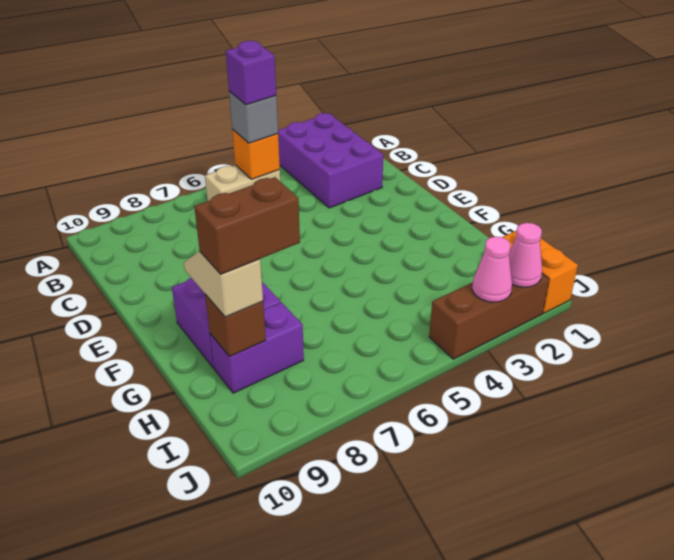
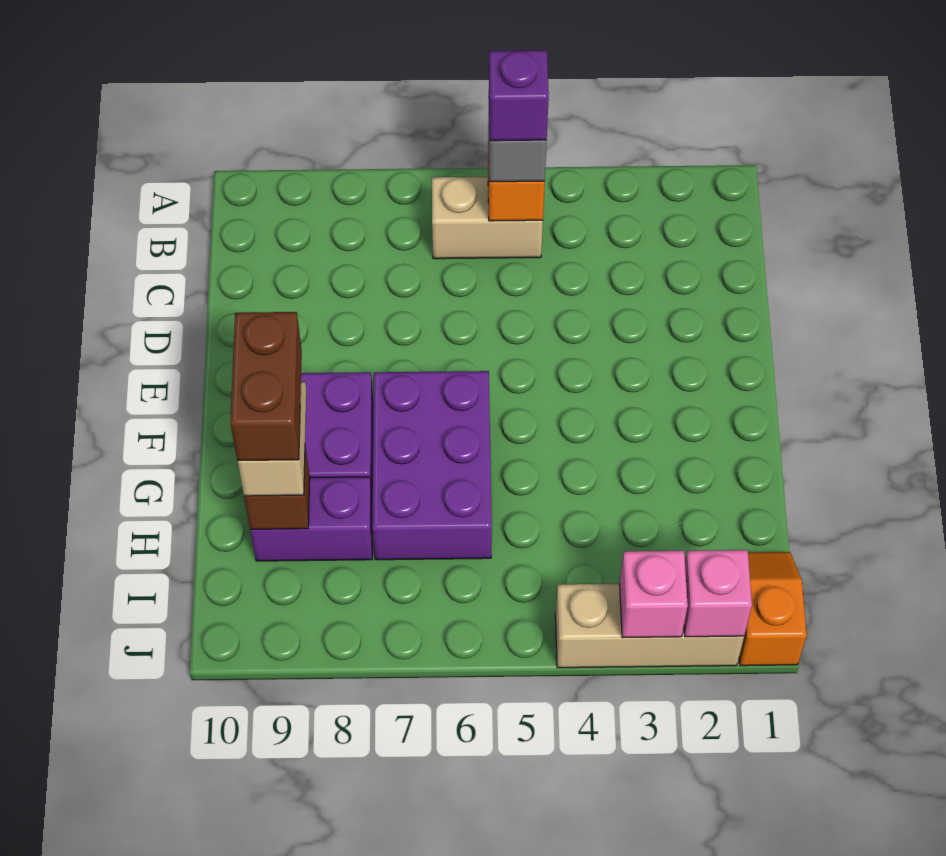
purple brick A2:C3 level 1 -> purple brick F6:H7 level 1
brown brick H8:H9 level 4 -> brown brick G9:H9 level 4
orange brick I1:J1 level 1 -> orange slope I1:J1 level 1 top J
brown brick J2:J4 level 1 -> tan brick J2:J4 level 1
pink cone J2 level 2 -> pink brick J2 level 2
pink cone J3 level 2 -> pink brick J3 level 2

